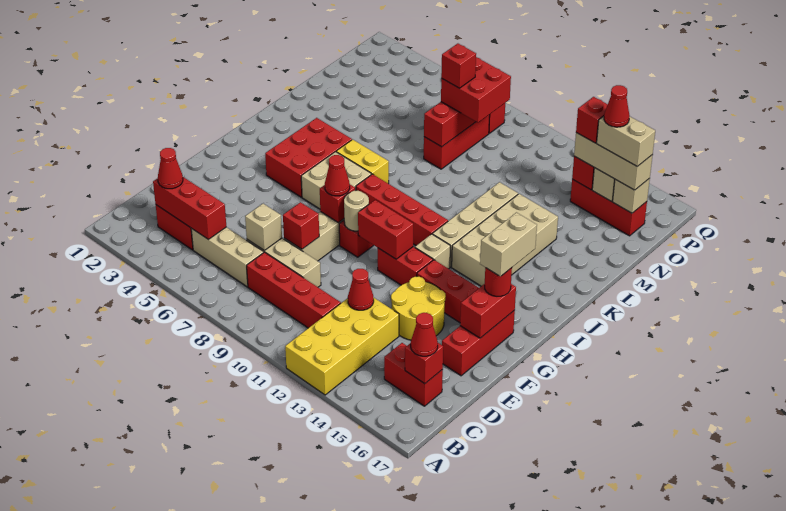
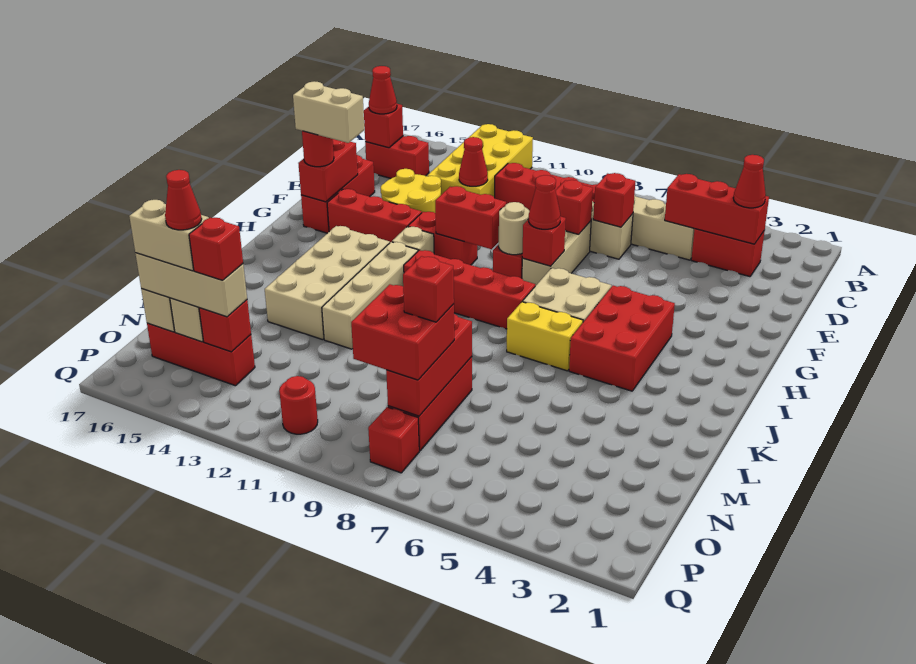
tan brick D7 level 2 -> red brick D7 level 2
tan brick G16:H16 level 4 -> tan brick G15:G16 level 4
none -> red round brick P11 level 1

